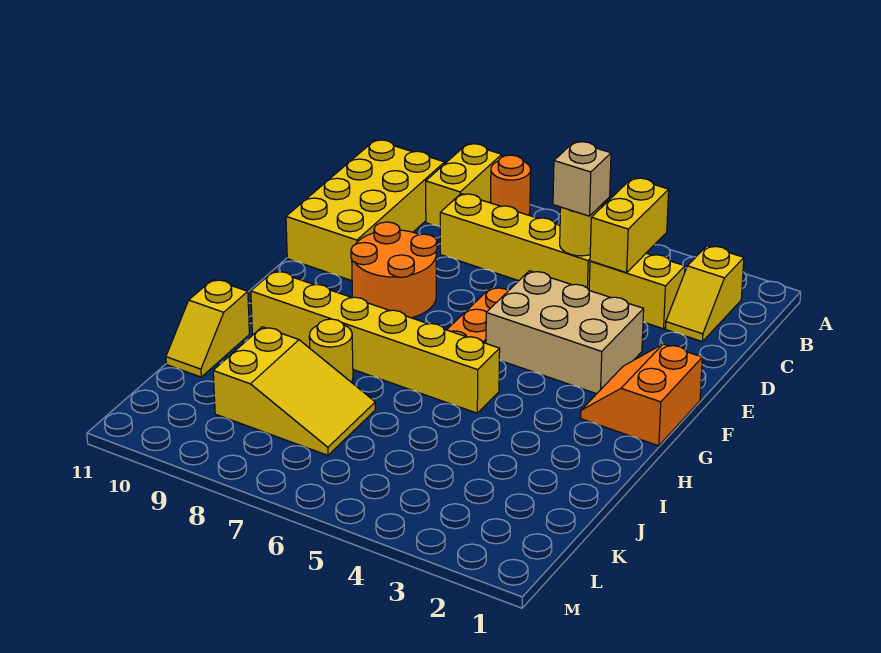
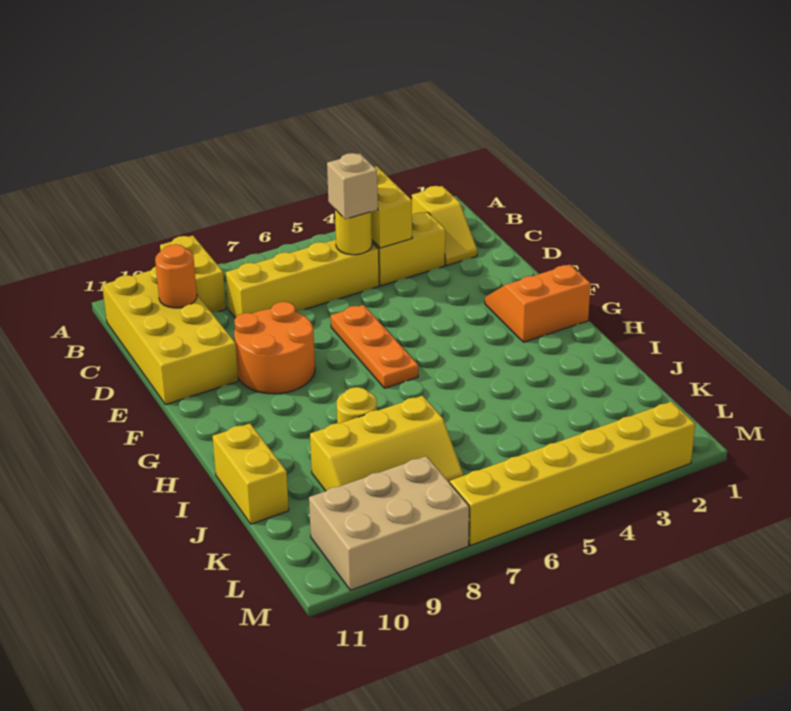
orange round brick A8 level 1 -> orange round brick C10 level 2
tan brick E3:F5 level 1 -> tan brick L8:M10 level 1
orange slope F1:G2 level 1 top 1 -> orange slope F1:G2 level 1 top G
yellow brick H5:H10 level 1 -> yellow brick M2:M7 level 1
yellow slope I11:J11 level 1 top I -> yellow brick I11:J11 level 1
yellow slope J7:K9 level 1 top 9 -> yellow slope J7:K9 level 1 top J

